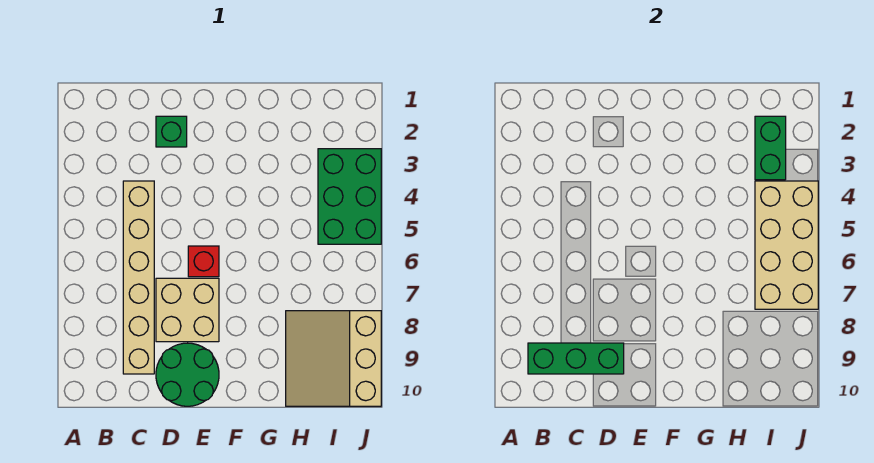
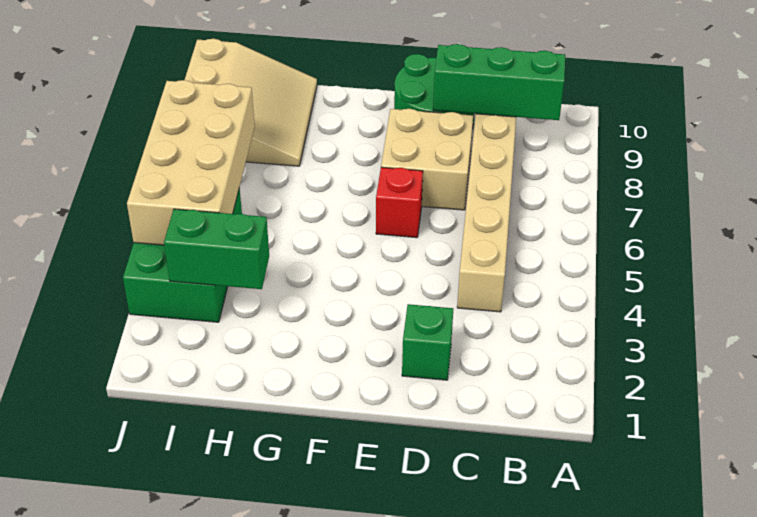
green brick I2:I3 level 2 -> green brick H3:I3 level 2

